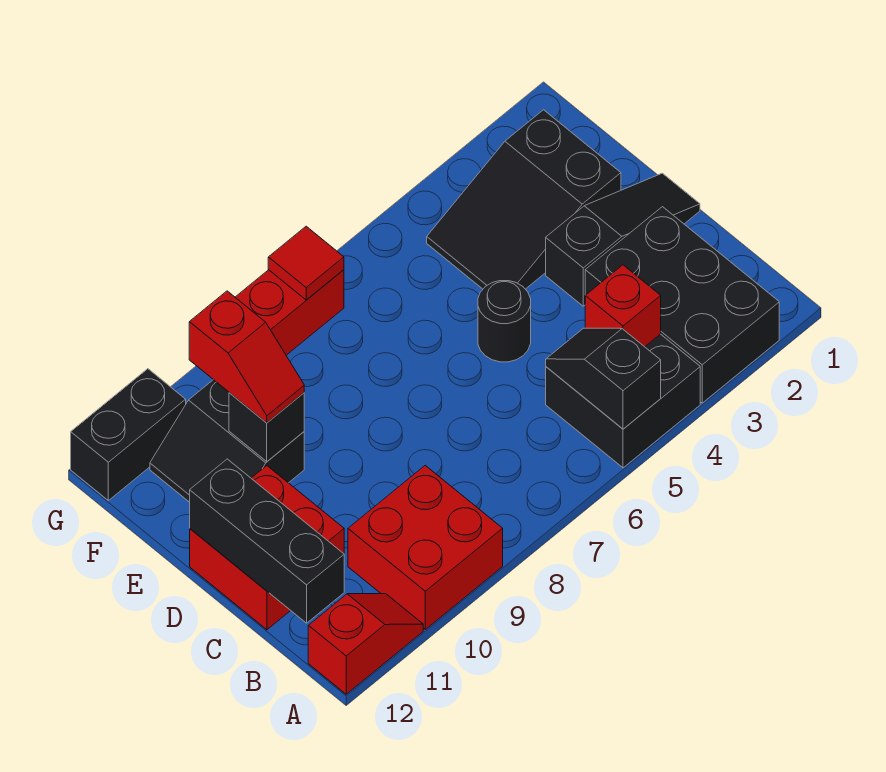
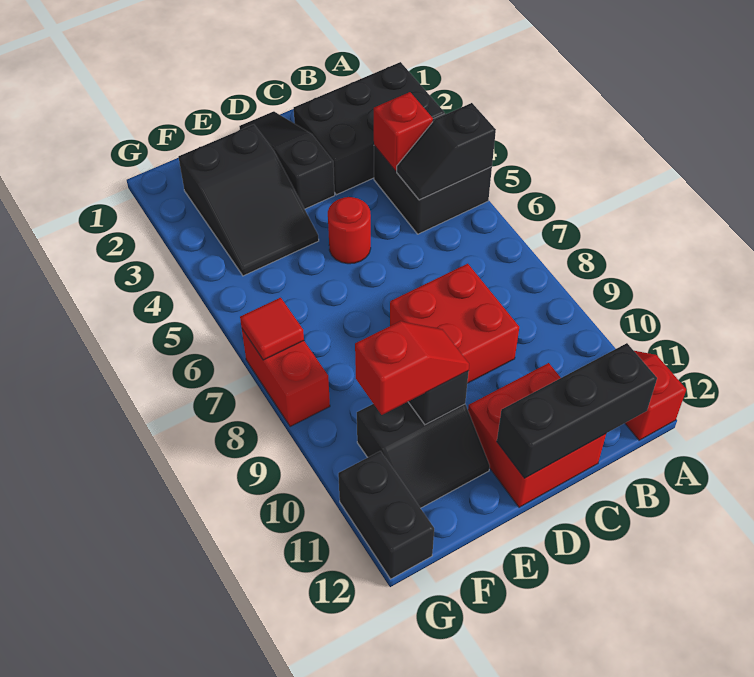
red brick A9:B10 level 1 -> red brick C8:D9 level 1
black round brick D5 level 1 -> red round brick D5 level 1

